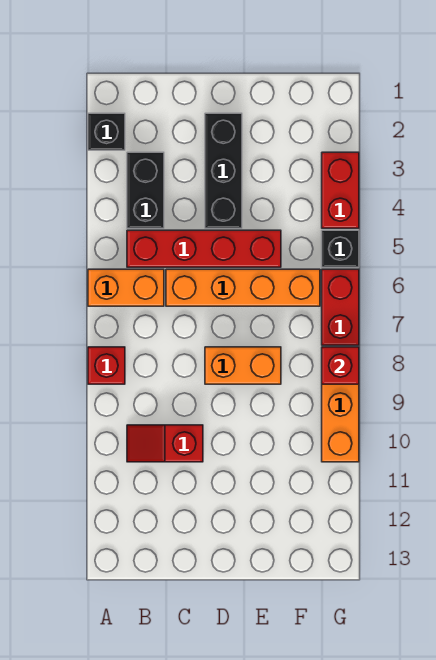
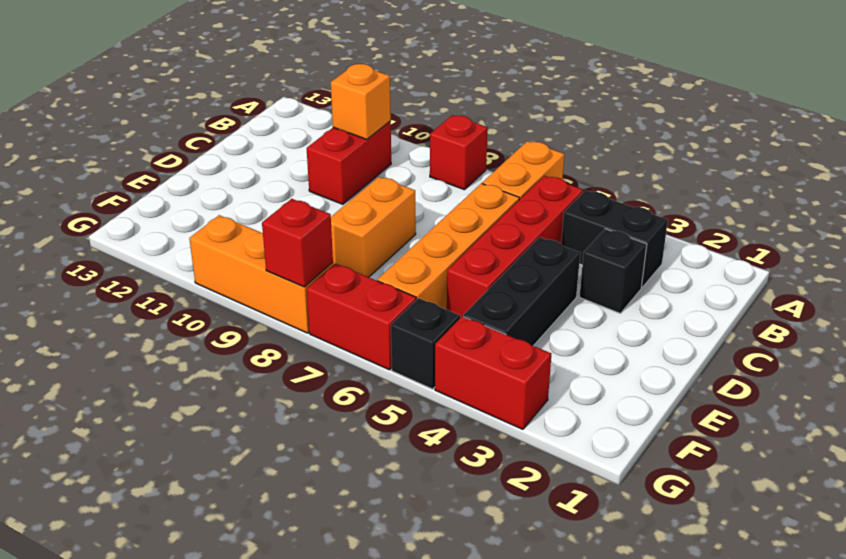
black brick A2 level 1 -> black brick C3 level 1
red slope B10:C10 level 1 top C -> red brick B10:C10 level 1
none -> orange brick B10 level 2
black brick D2:D4 level 1 -> black brick D4:F4 level 1

